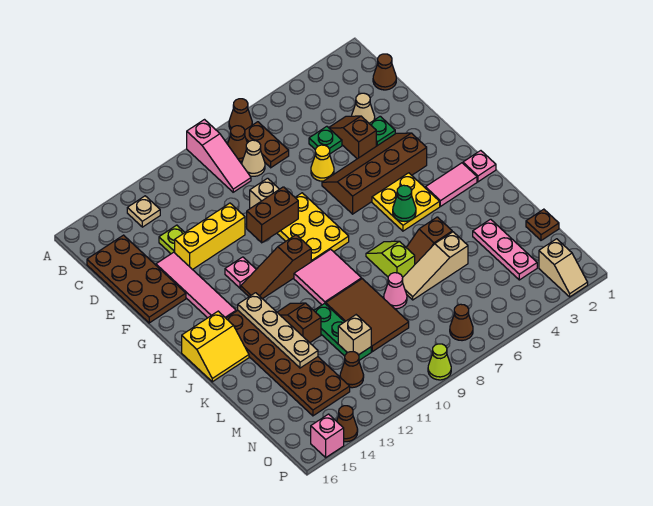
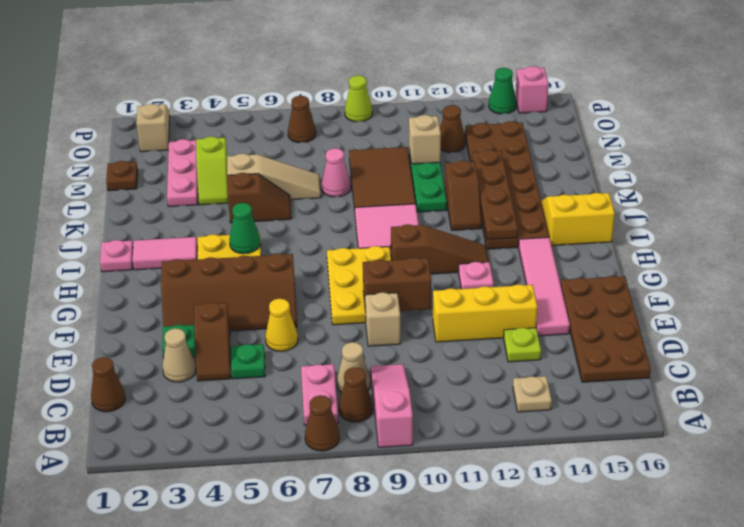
brown plate B7:C7 level 1 -> pink plate B7:C7 level 1
tan plate I13:L13 level 2 -> brown plate I13:L13 level 2
lime slope J7:K7 level 1 top K -> lime slope L4:M4 level 1 top M
brown cone P14 level 1 -> green cone P14 level 1

